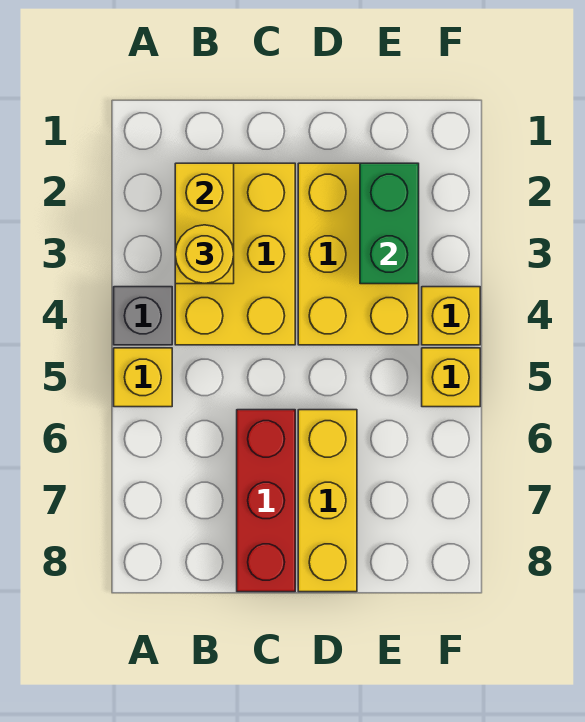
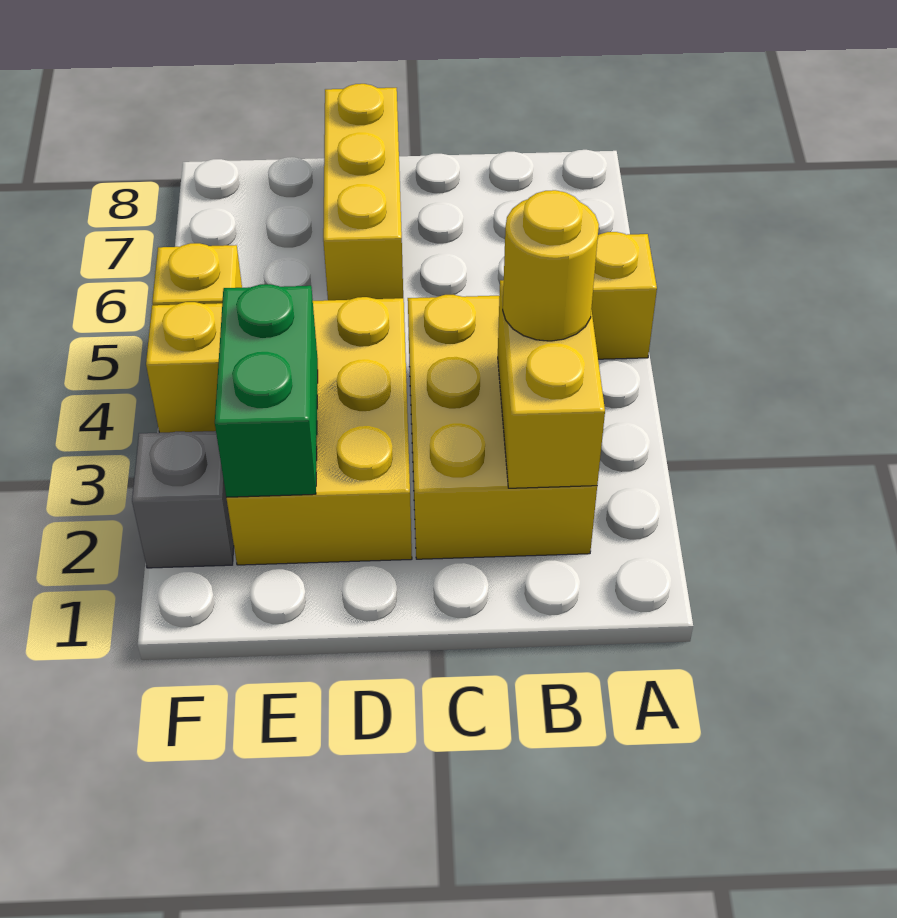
grey brick A4 level 1 -> grey brick F2 level 1
red brick C6:C8 level 1 -> none

